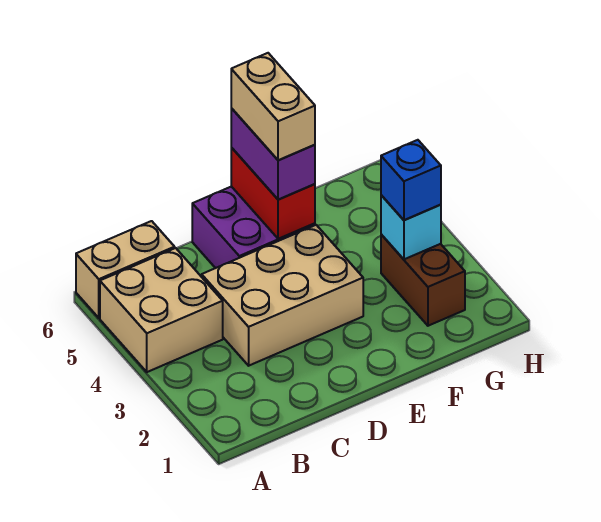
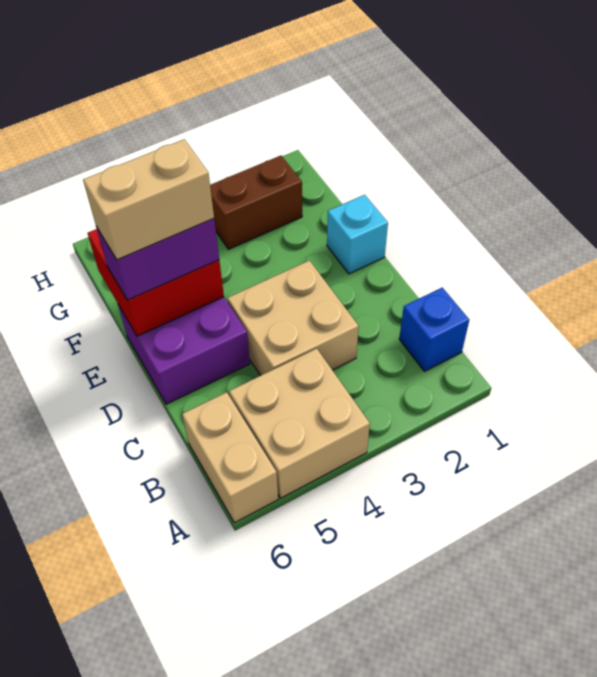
tan brick C3:E4 level 1 -> tan brick C3:D4 level 1
red brick E5:E6 level 2 -> red brick E5:F6 level 2
cyan brick G3 level 2 -> cyan brick E1 level 1
blue brick G3 level 3 -> blue brick B1 level 1

